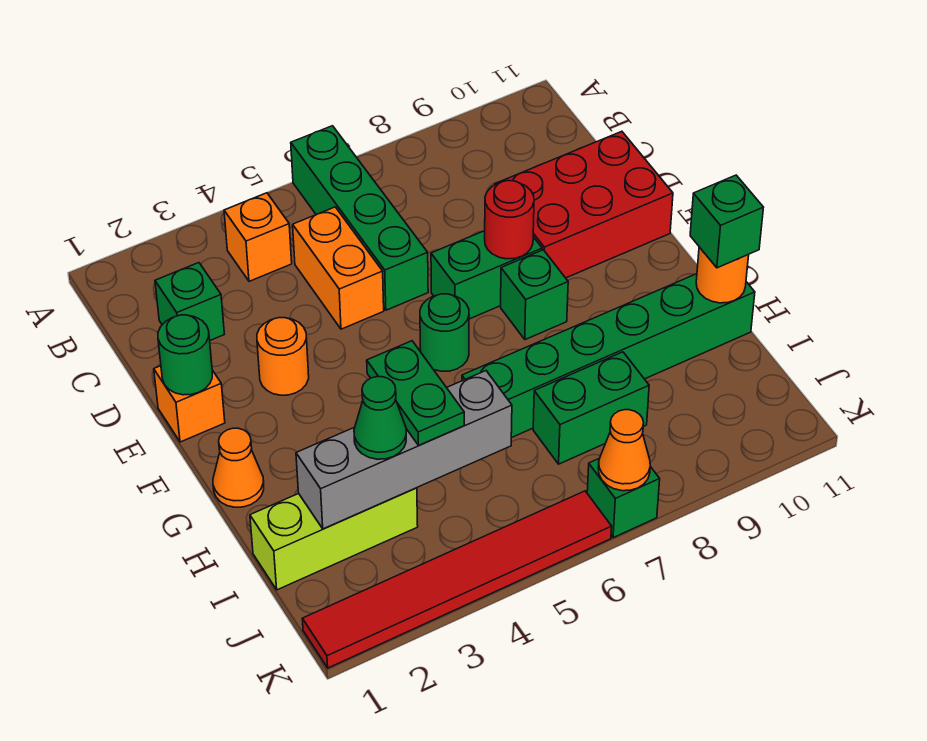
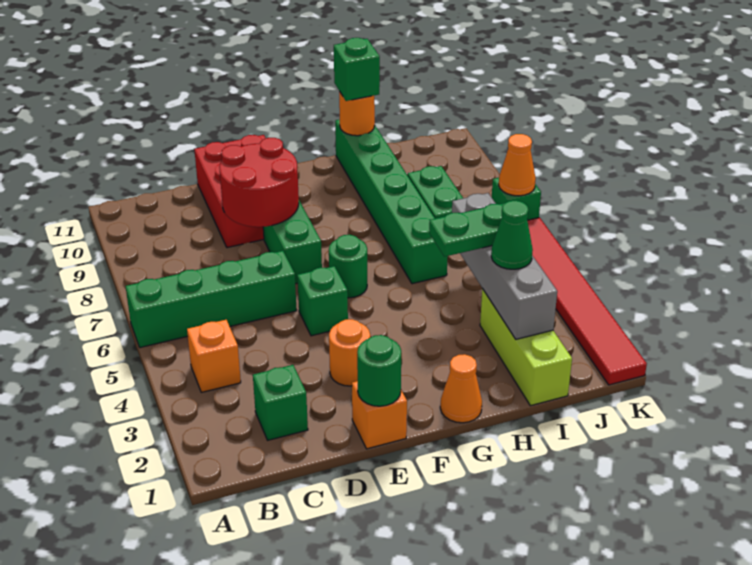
orange brick C5:D5 level 1 -> none
red round brick E8 level 2 -> red round brick D8:E9 level 2
green brick F8 level 1 -> green brick E5 level 1

